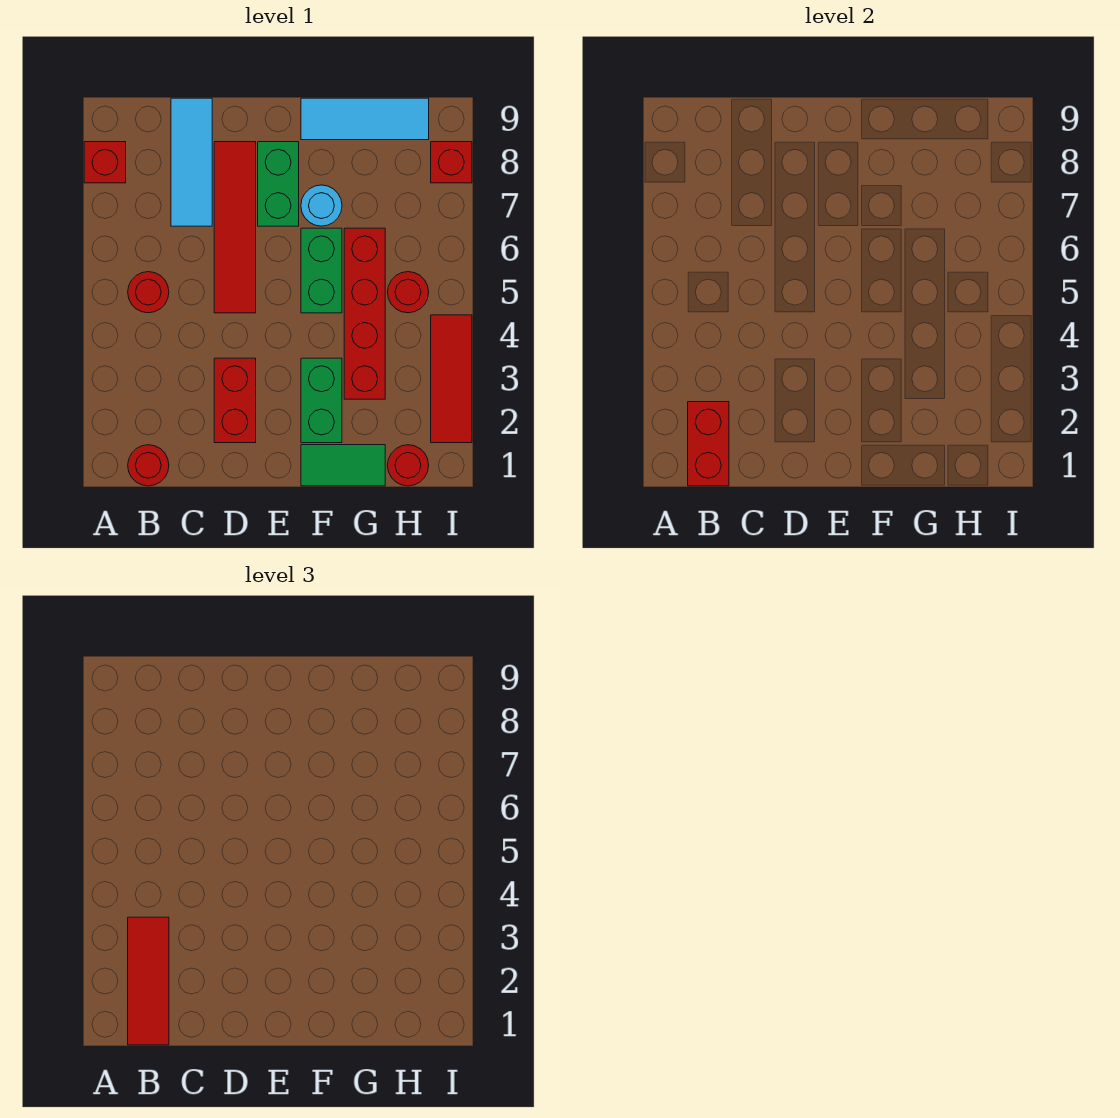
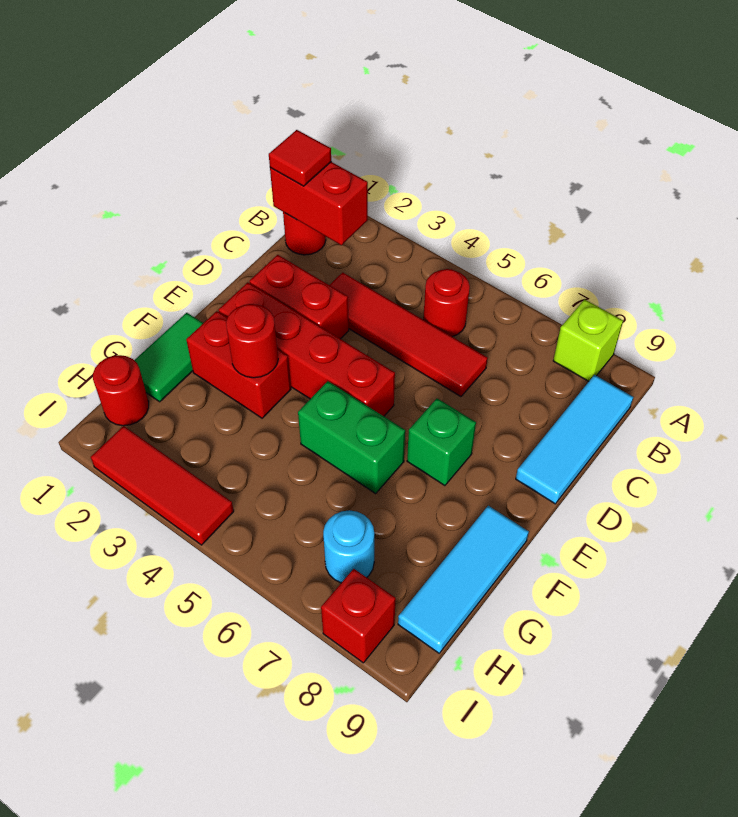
red brick A8 level 1 -> lime brick A8 level 1
red tile B1:B3 level 3 -> red tile B1 level 3
cyan tile C7:C9 level 1 -> cyan tile B9:D9 level 1
red tile D5:D8 level 1 -> red tile C3:C6 level 1
green brick E7:E8 level 1 -> green brick E7 level 1
green brick F2:F3 level 1 -> red brick F2:F3 level 1
cyan round brick F7 level 1 -> cyan round brick H7 level 1
red brick G3:G6 level 1 -> red brick E2:E5 level 1
red round brick H5 level 1 -> red round brick F3 level 2

